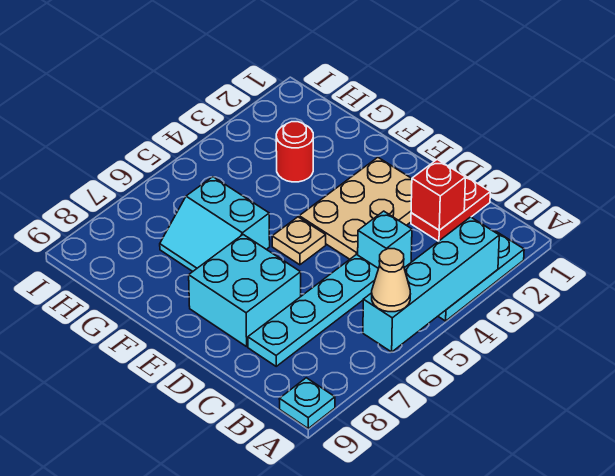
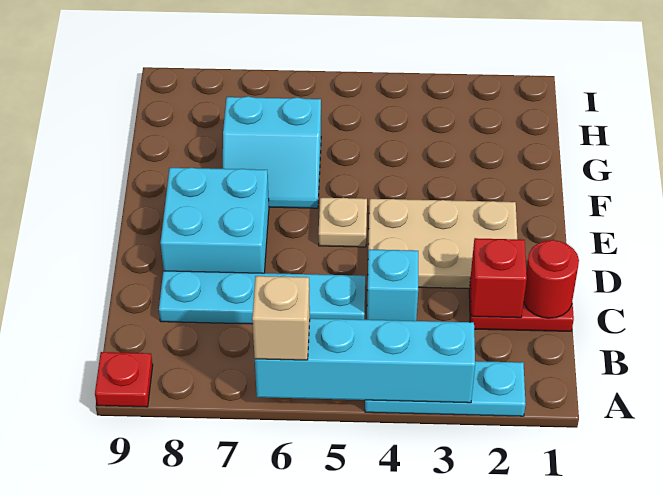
tan cone A6 level 3 -> tan brick A6 level 3
cyan plate A9 level 1 -> red plate A9 level 1
cyan slope F6:G7 level 1 top 6 -> cyan slope F6:G7 level 1 top G
red round brick G3 level 1 -> red round brick C1 level 2

